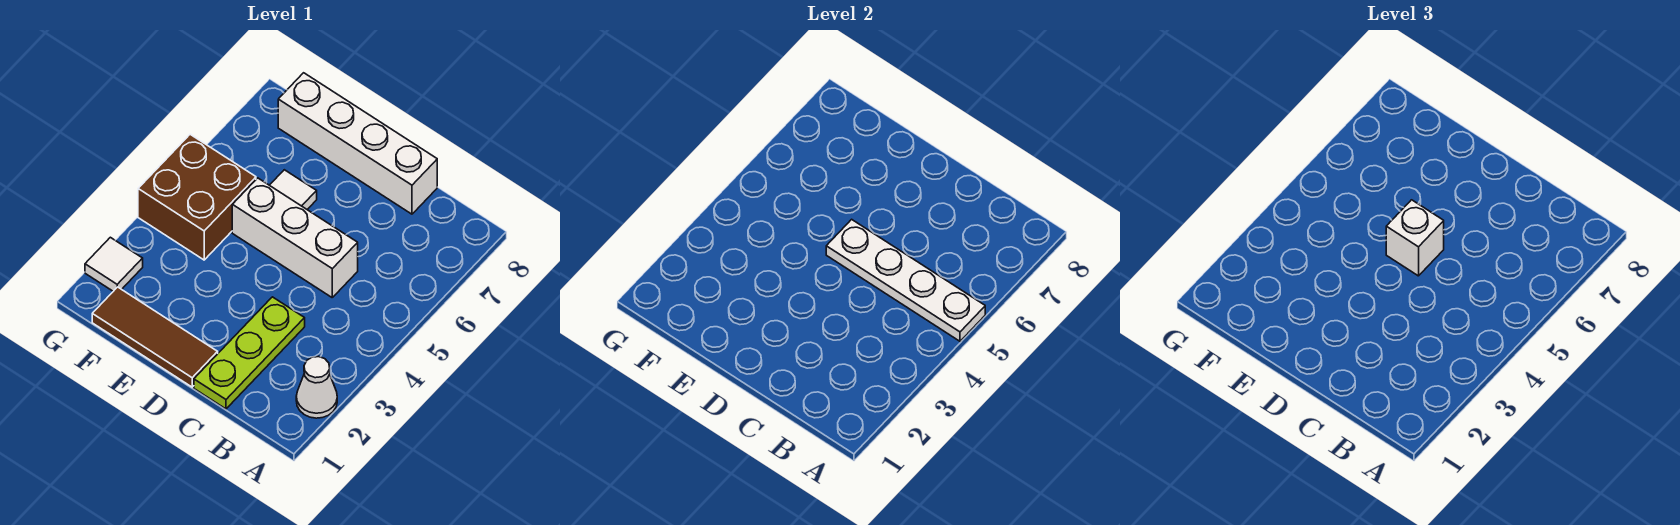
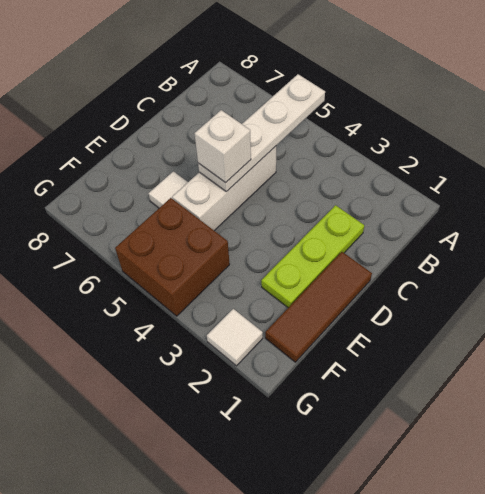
white cone A2 level 1 -> none
lime plate C1:C3 level 1 -> lime plate C2:E2 level 1
white brick C8:F8 level 1 -> none

